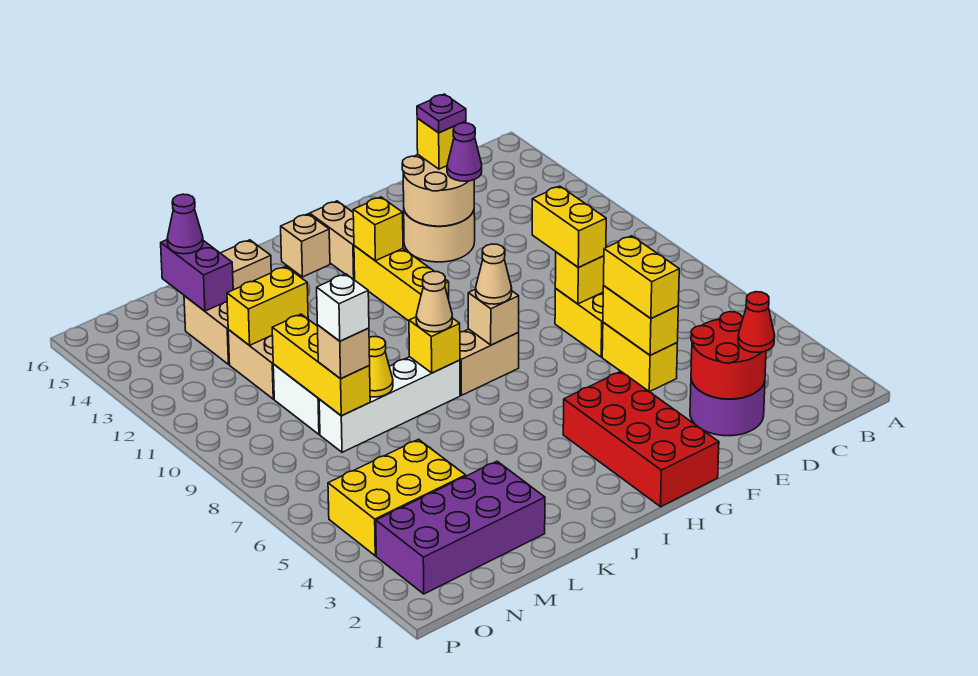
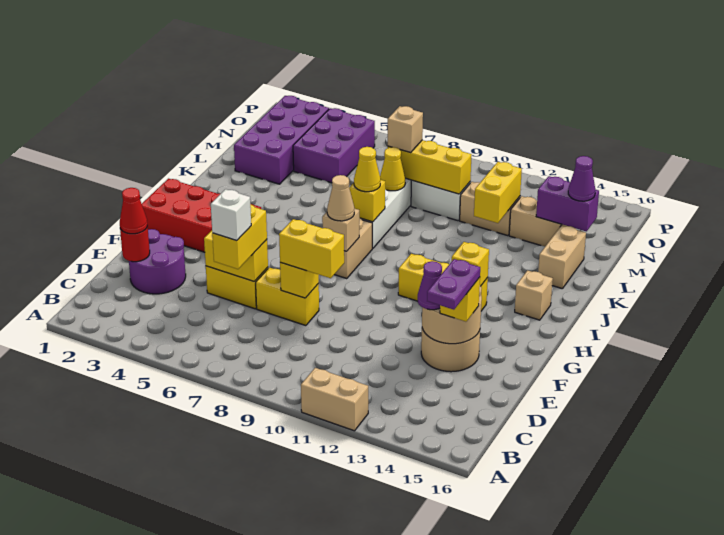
red round brick D2:E3 level 2 -> red round brick D2 level 2
yellow brick E5:E6 level 3 -> yellow brick D6:E6 level 3
purple plate E14 level 4 -> purple plate D14:E14 level 4
tan brick H14:H15 level 1 -> tan brick A11:A12 level 1
tan cone J8 level 3 -> yellow cone J8 level 3
yellow brick M4:O5 level 1 -> purple brick M4:O5 level 1
white brick M8 level 4 -> white brick D6 level 4

